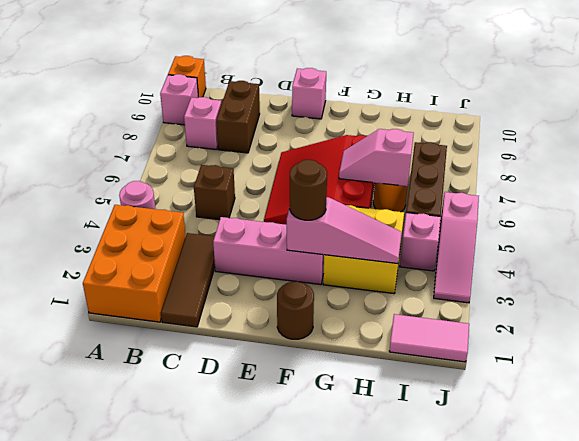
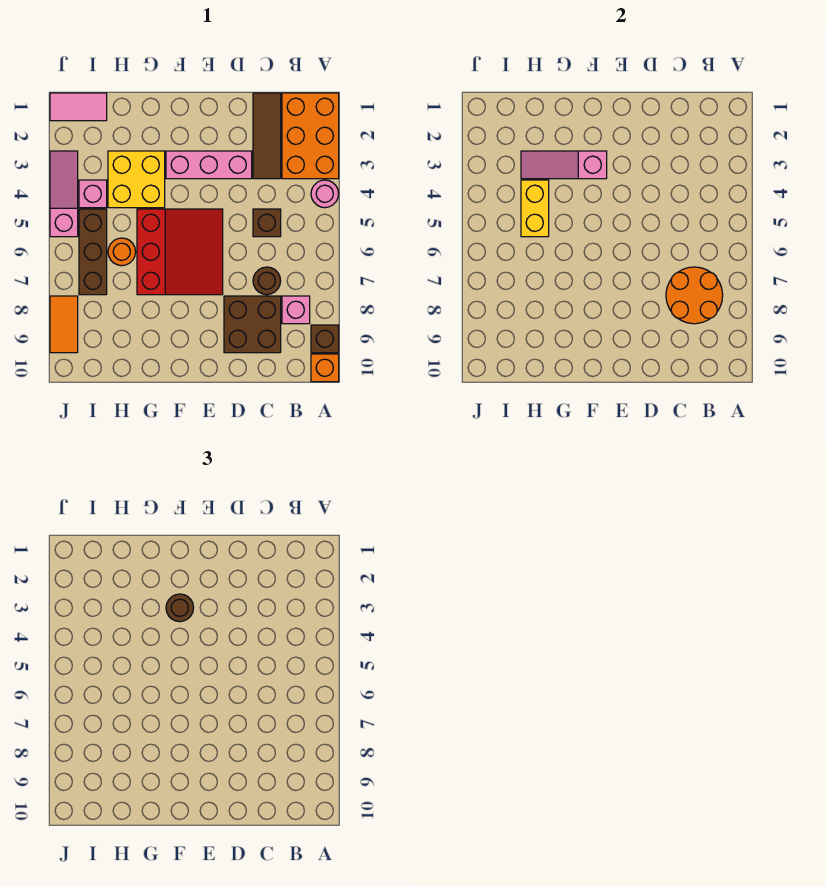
pink brick A9 level 1 -> brown brick A9 level 1
none -> orange round brick B7:C8 level 2
brown brick C8:C9 level 1 -> brown brick C8:D9 level 1
pink brick E10 level 1 -> none
brown round brick F1 level 1 -> brown round brick C7 level 1
pink slope G6:H6 level 2 top H -> none
none -> yellow brick H4:H5 level 2
none -> orange tile J8:J9 level 1

